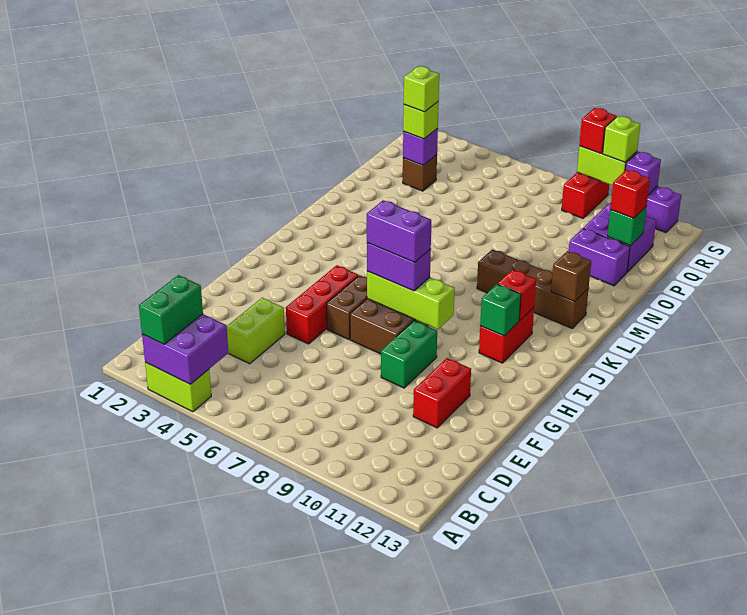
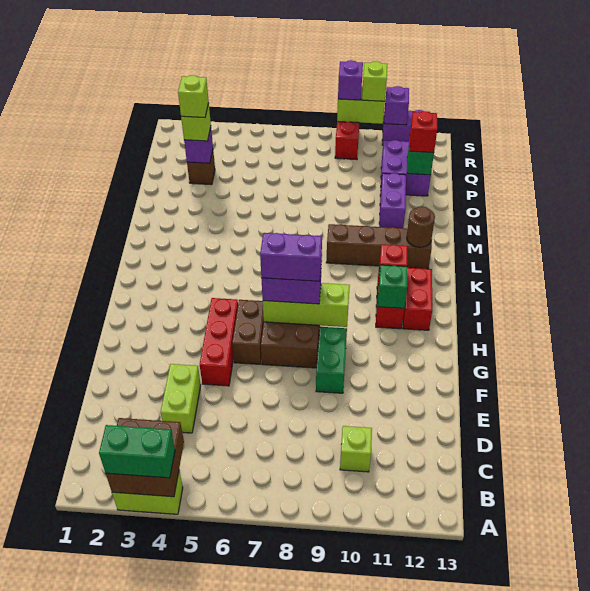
purple brick A3:B4 level 2 -> brown brick A3:B4 level 2
green brick A3:B3 level 3 -> green brick A3:A4 level 3
none -> lime brick C10 level 1
red brick E11:F11 level 1 -> red brick I12:J12 level 1
brown brick L12 level 2 -> brown round brick L12 level 2
purple brick O11:O12 level 1 -> purple brick N11:O11 level 1
red brick S9 level 3 -> purple brick S9 level 3

